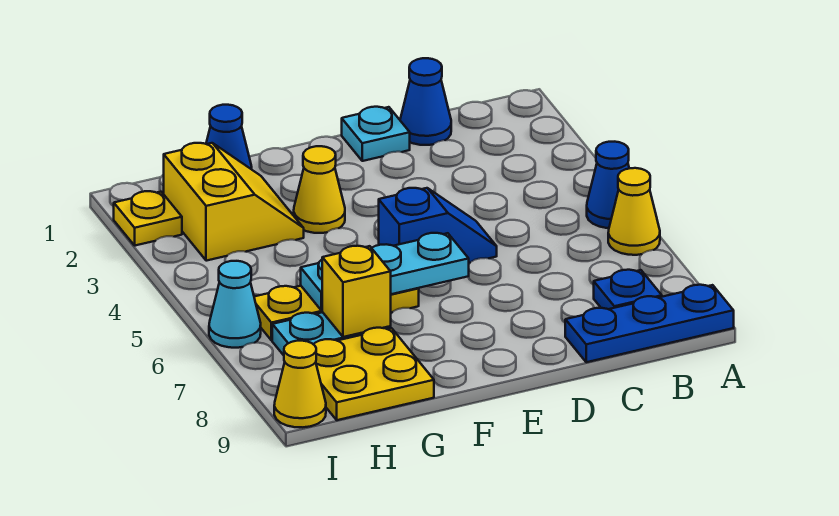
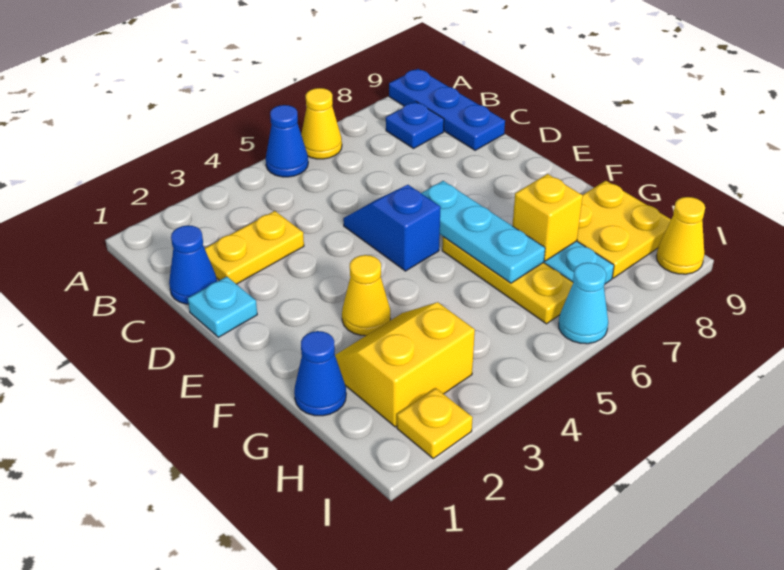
none -> yellow plate C2:C3 level 1

